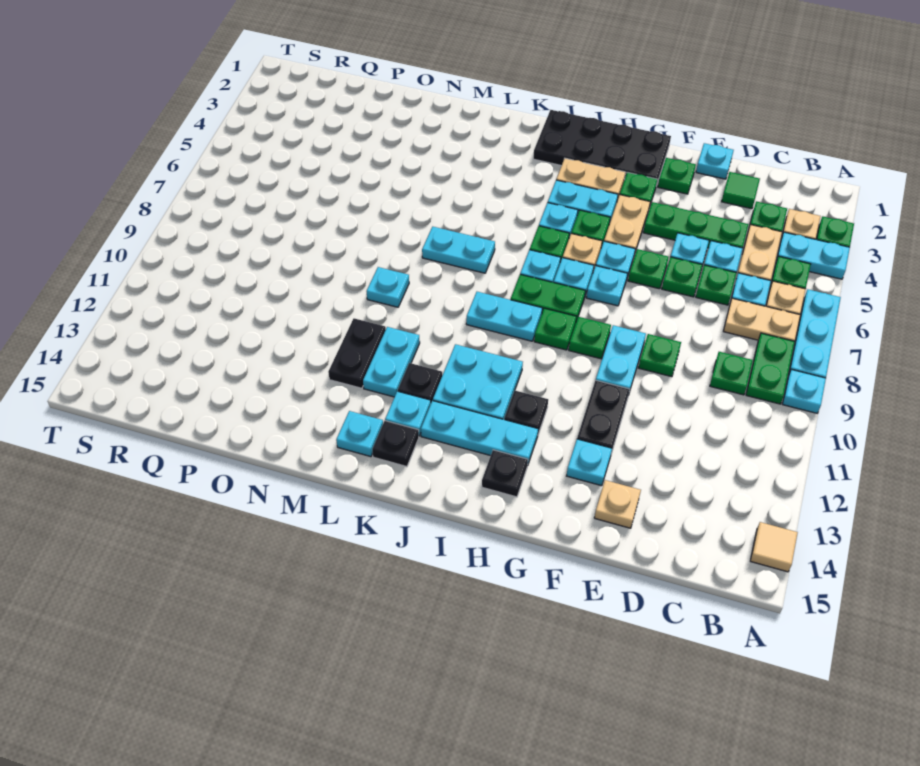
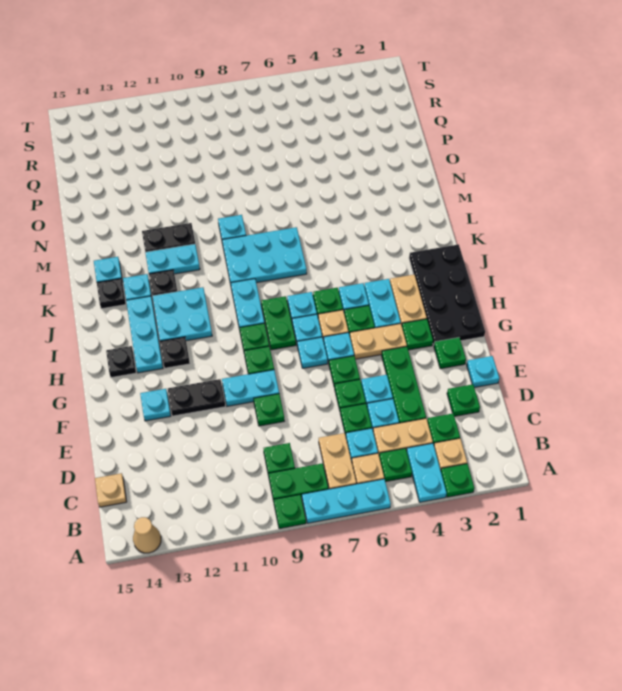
cyan plate A9 level 1 -> green plate A9 level 1
tan tile A14 level 1 -> tan cone A14 level 1
green tile D2 level 1 -> green plate D2 level 1
tan plate E14 level 1 -> tan plate C15 level 1
cyan plate K7:L7 level 1 -> cyan plate K7:L9 level 1

